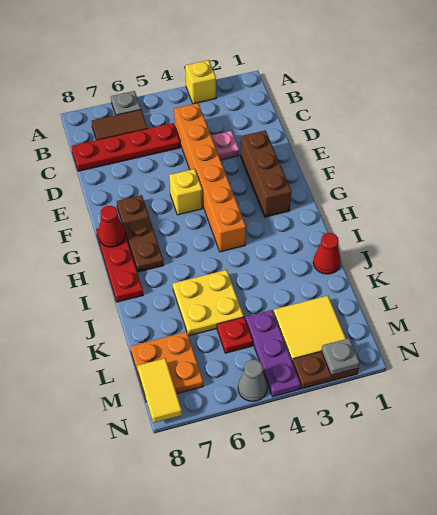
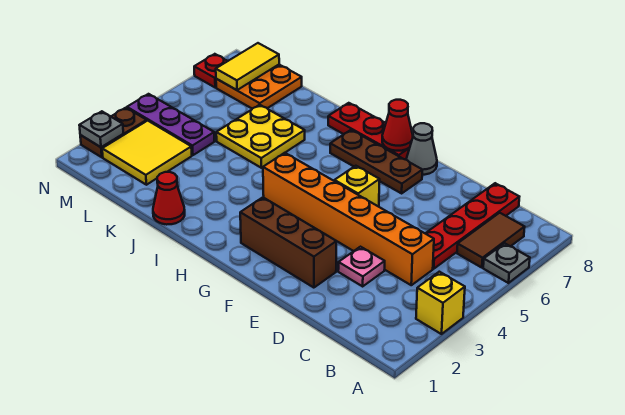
red plate L5 level 1 -> red plate N7 level 1
yellow tile M8:N8 level 2 -> yellow tile M7:M8 level 2
grey cone N5 level 1 -> grey cone F8 level 1

